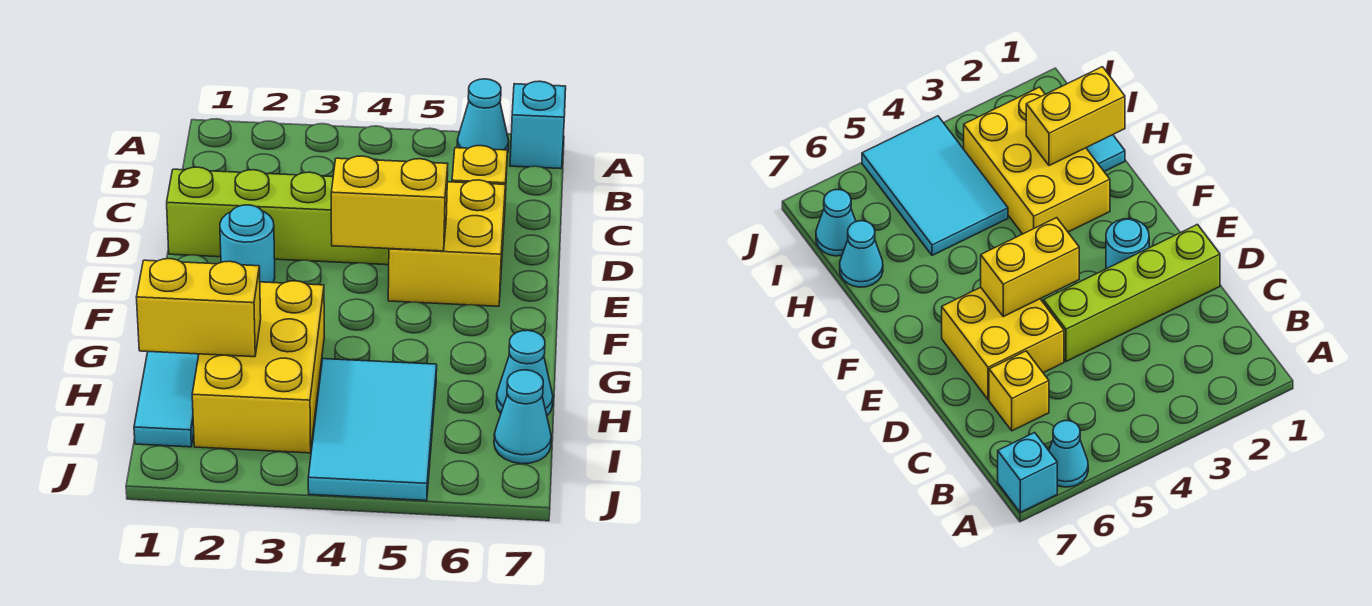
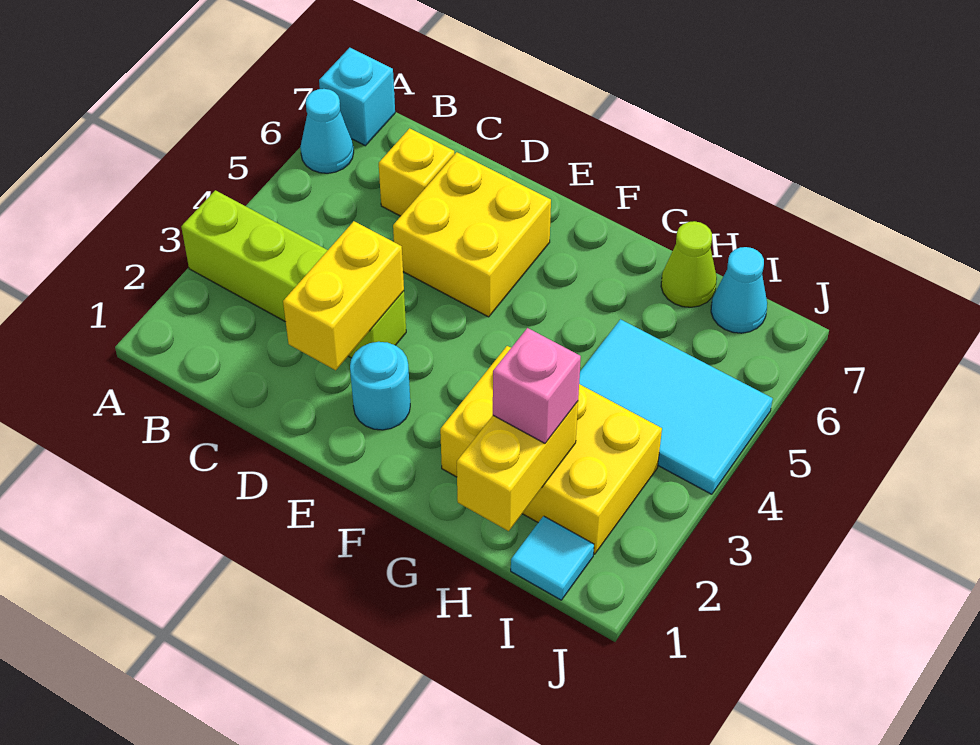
lime brick D1:D4 level 1 -> lime brick A3:D3 level 1
yellow brick E4:E5 level 2 -> yellow brick D2:D3 level 2
cyan tile H1:I1 level 1 -> cyan tile I1 level 1
none -> pink brick H2 level 3
cyan cone H7 level 1 -> lime cone H7 level 1

